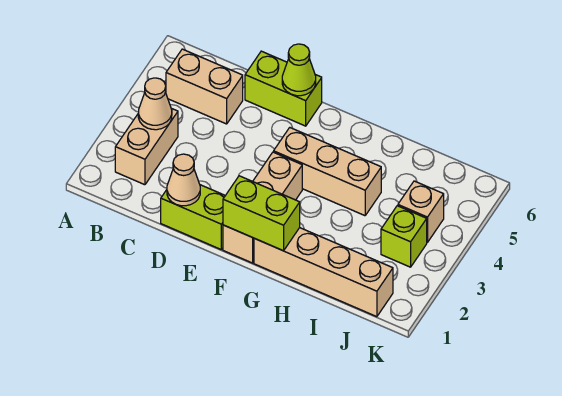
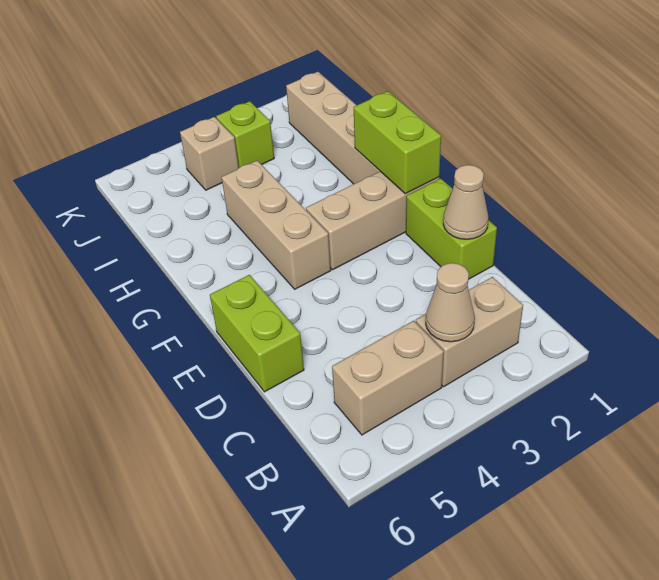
tan brick B5:C5 level 1 -> tan brick B4:B5 level 1
lime cone E6 level 2 -> none

